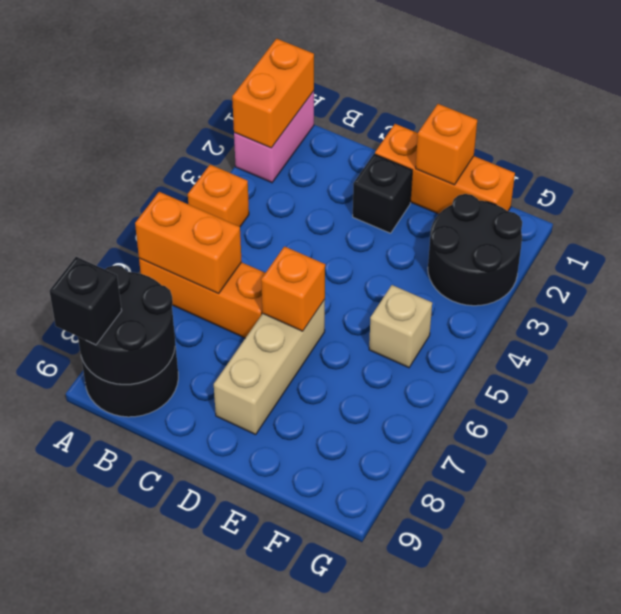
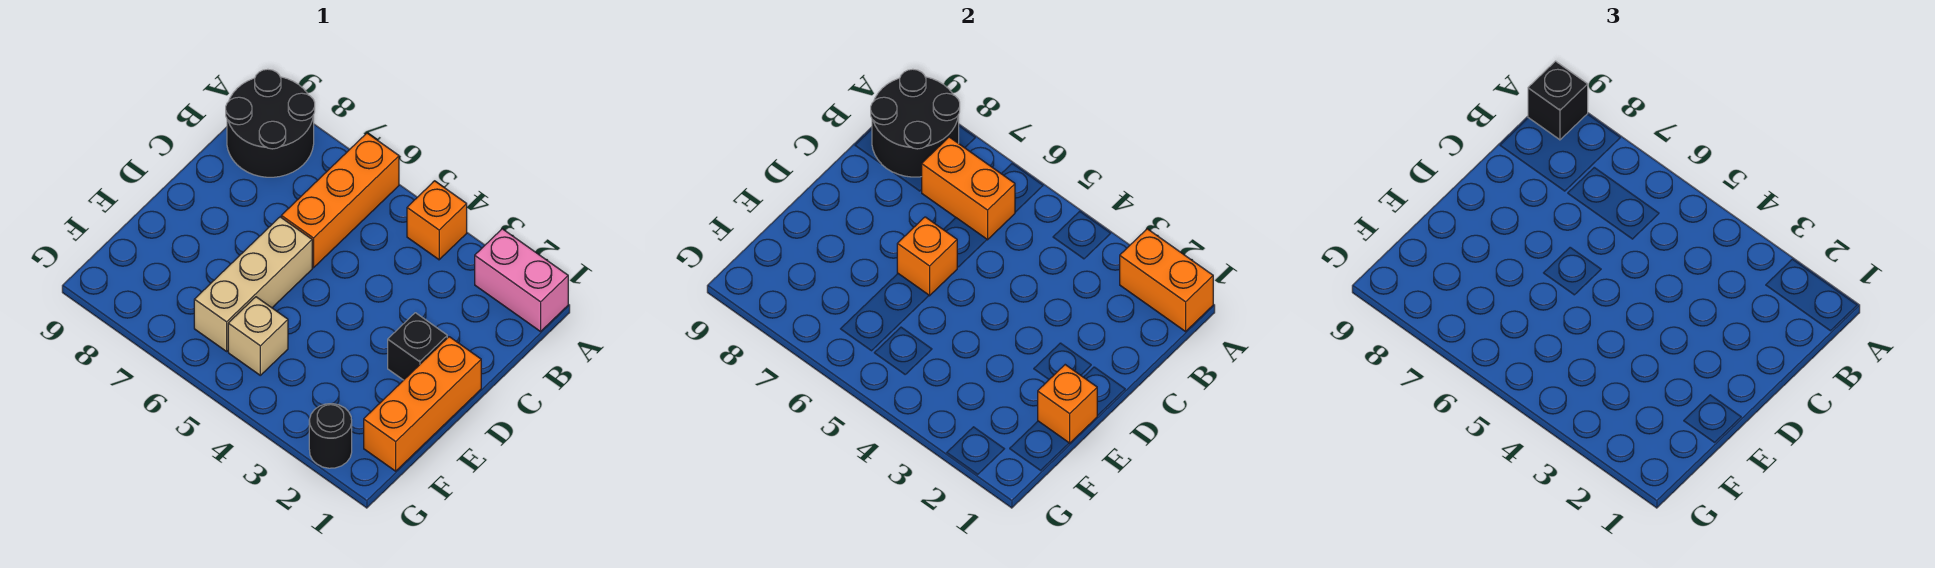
orange brick A6:B6 level 2 -> orange brick B6:B7 level 2
tan brick D6:D8 level 1 -> tan brick D6:F6 level 1
black round brick F2:G3 level 1 -> black round brick G2 level 1

